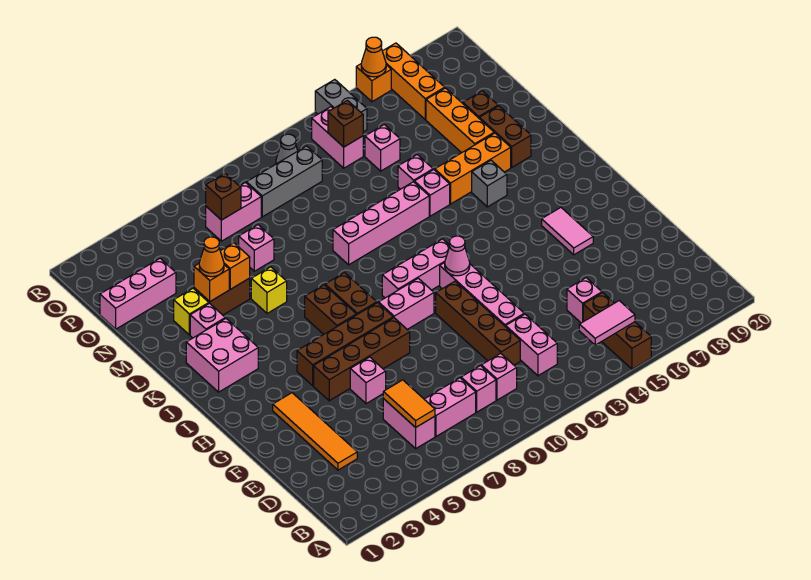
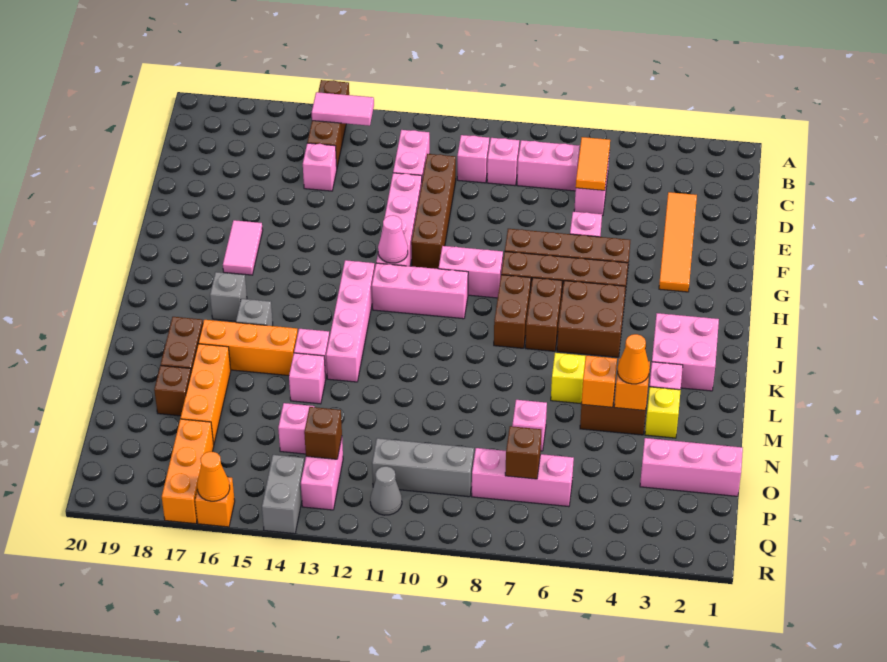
none -> brown brick I5:J6 level 1
none -> grey brick J17 level 1
pink brick L10:L13 level 1 -> pink brick I13:L13 level 1
pink brick P7:P8 level 1 -> pink brick P6:P8 level 1

